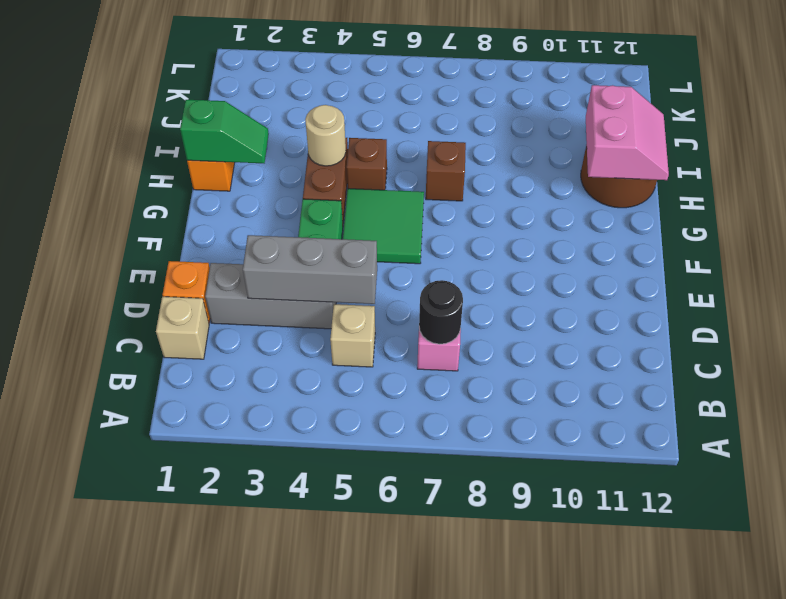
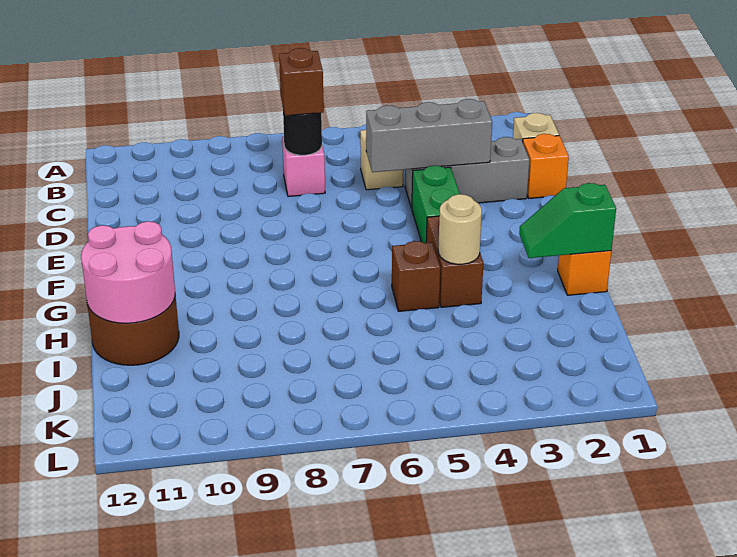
green tile F5:G6 level 1 -> none
brown brick H7 level 1 -> brown brick C7 level 3
pink slope H11:I12 level 2 top 11 -> pink round brick H11:I12 level 2

